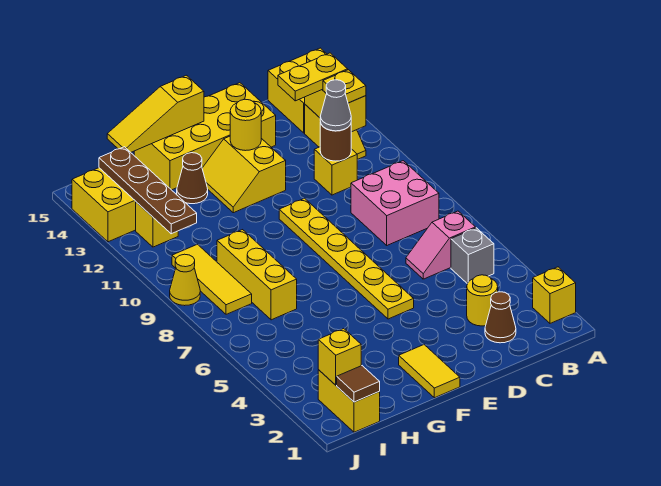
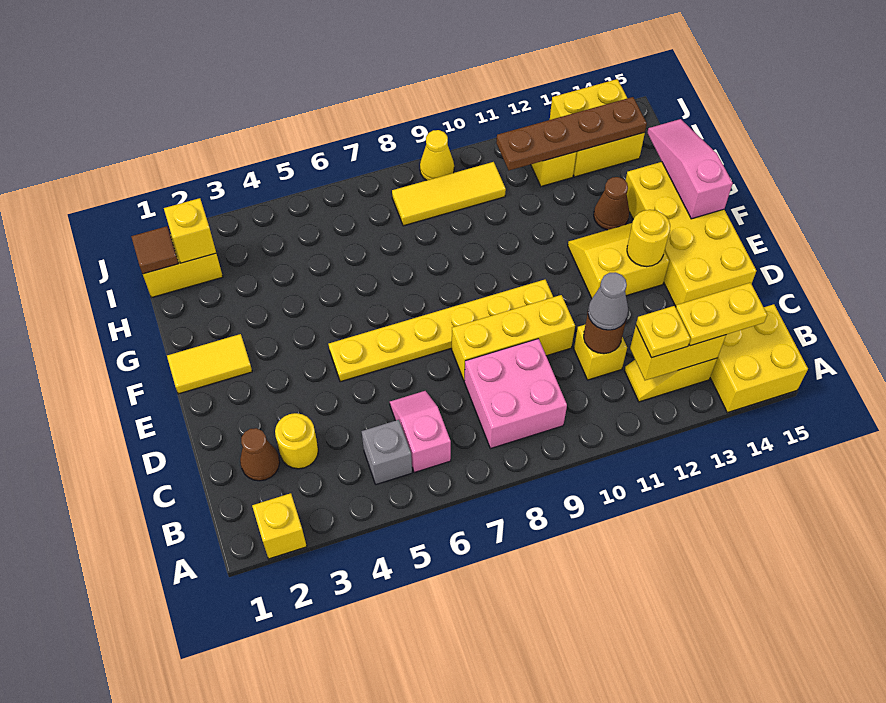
yellow plate B13:C13 level 3 -> yellow plate B13:B14 level 3
yellow slope F15:H15 level 2 top F -> pink slope F15:H15 level 2 top F
yellow brick H7:H9 level 1 -> yellow brick D8:D10 level 1

